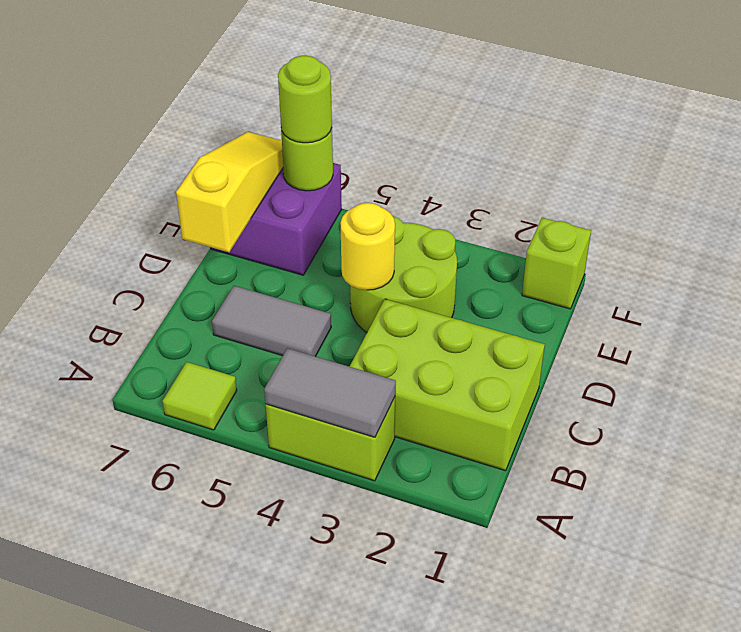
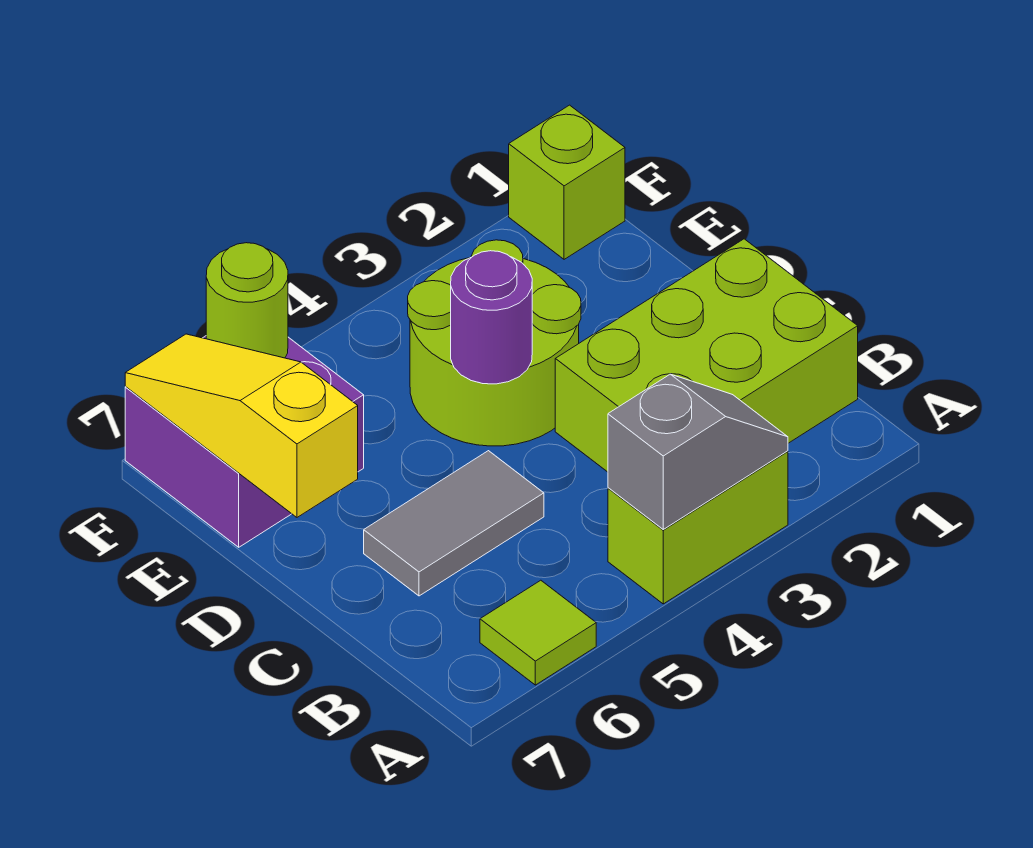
grey tile A3:A4 level 2 -> grey slope A3:A4 level 2 top 4
yellow round brick D4 level 2 -> purple round brick D4 level 2
lime round brick F6 level 3 -> none

